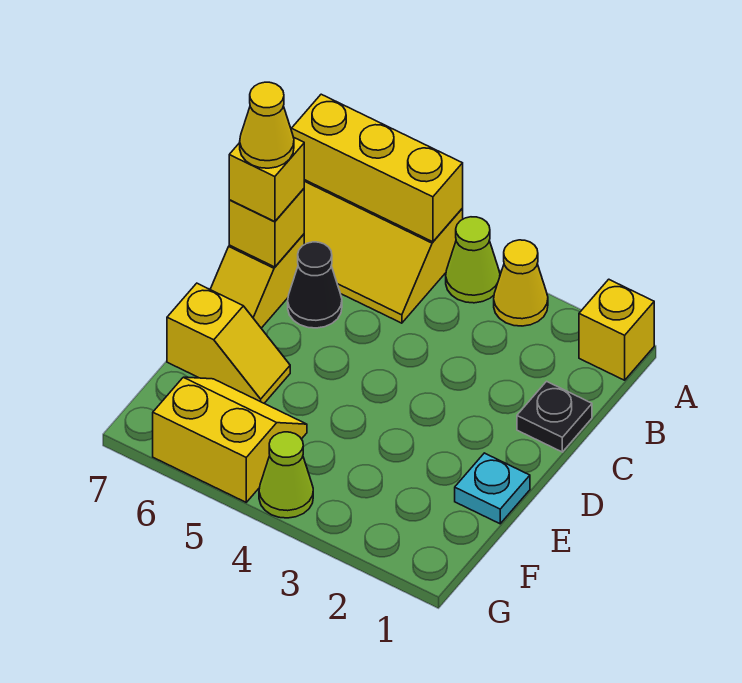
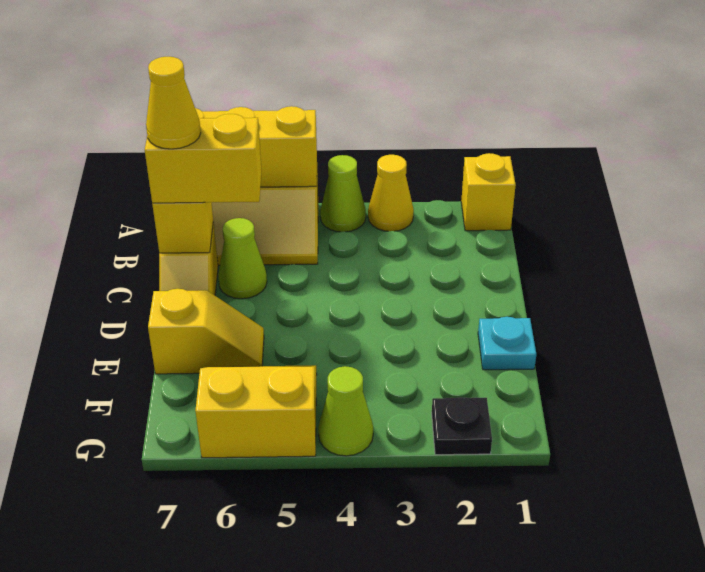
black plate C1 level 1 -> black plate G2 level 1
black cone C6 level 1 -> lime cone C6 level 1
yellow brick C7 level 3 -> yellow brick C6:C7 level 3

